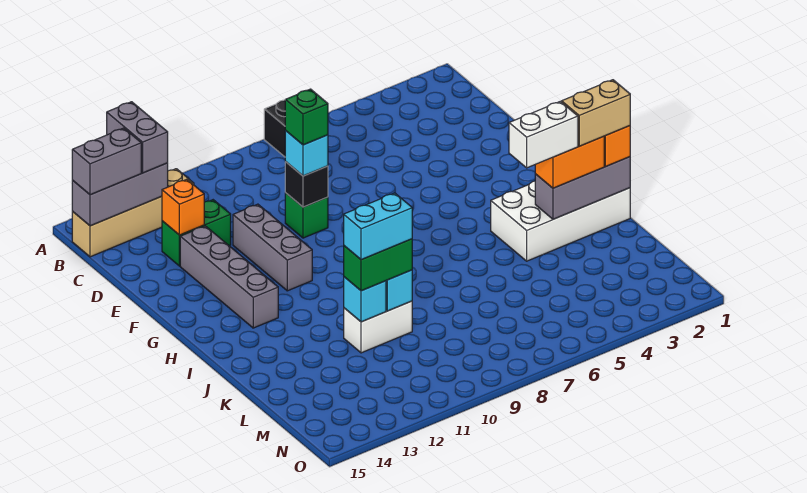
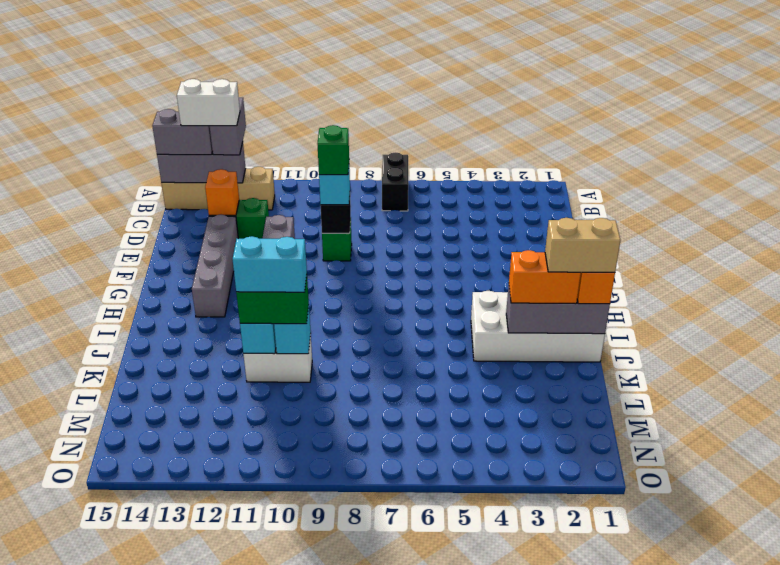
white brick J3:J4 level 4 -> white brick B13:B14 level 4

